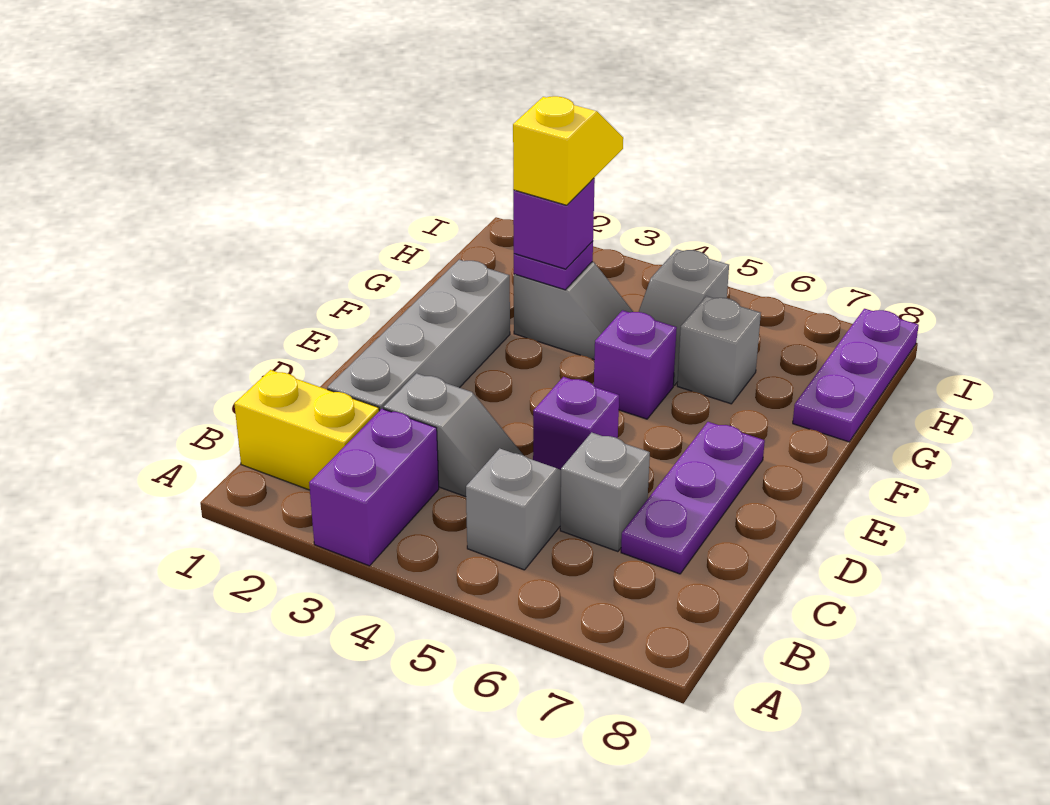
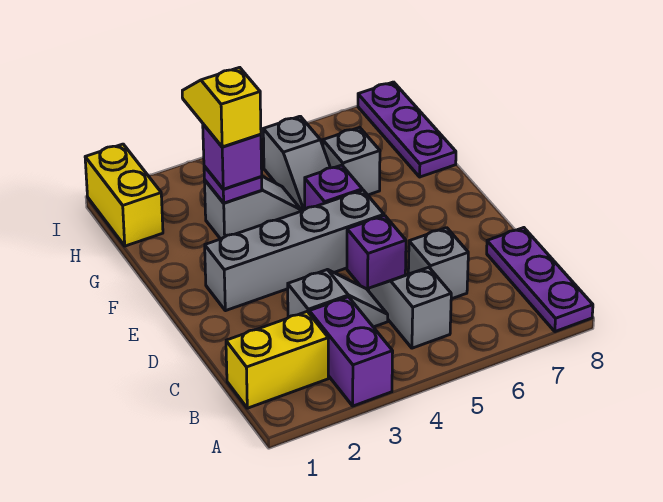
grey brick C2:F2 level 1 -> grey brick E2:E5 level 1
purple plate C7:E7 level 1 -> purple plate A8:C8 level 1
none -> yellow brick H1:I1 level 1

